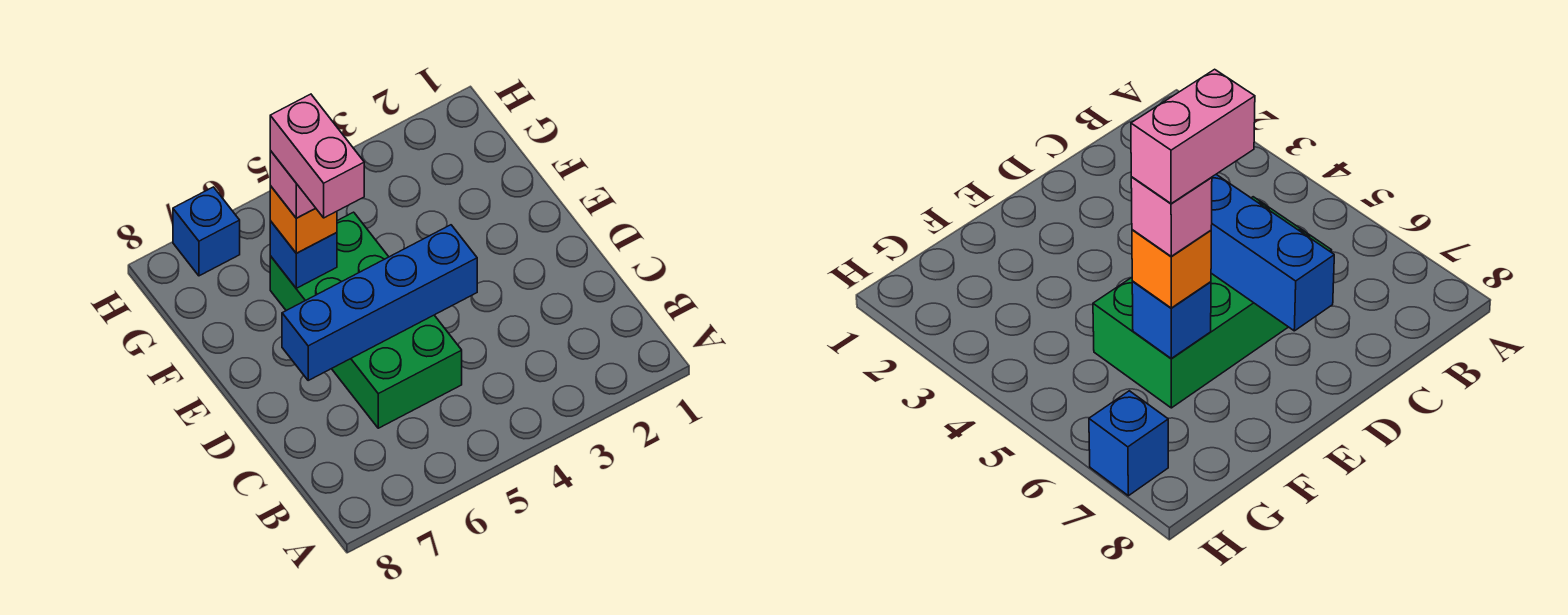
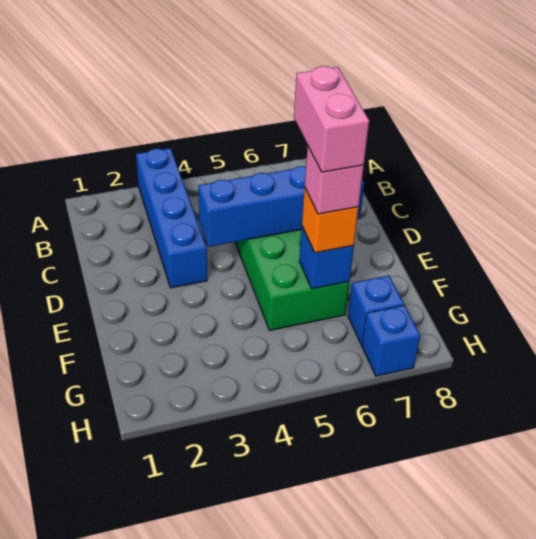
none -> blue brick A3:D3 level 1
none -> blue brick G7 level 1

